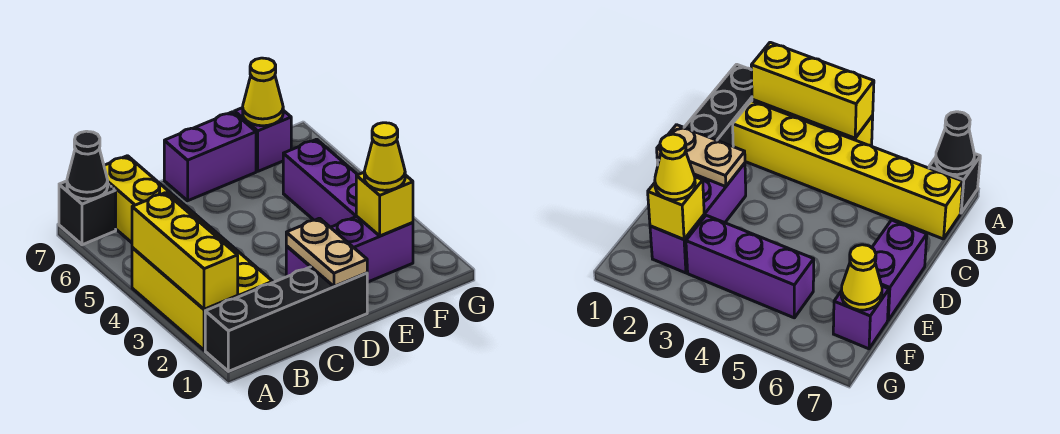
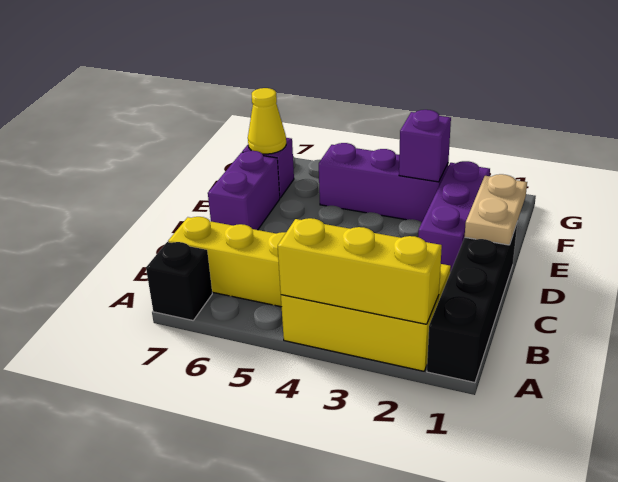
black cone A7 level 2 -> none
tan plate D1:D2 level 2 -> tan plate D1:E1 level 2
yellow brick F2 level 2 -> none
yellow cone F2 level 3 -> none
none -> purple brick F3 level 2

